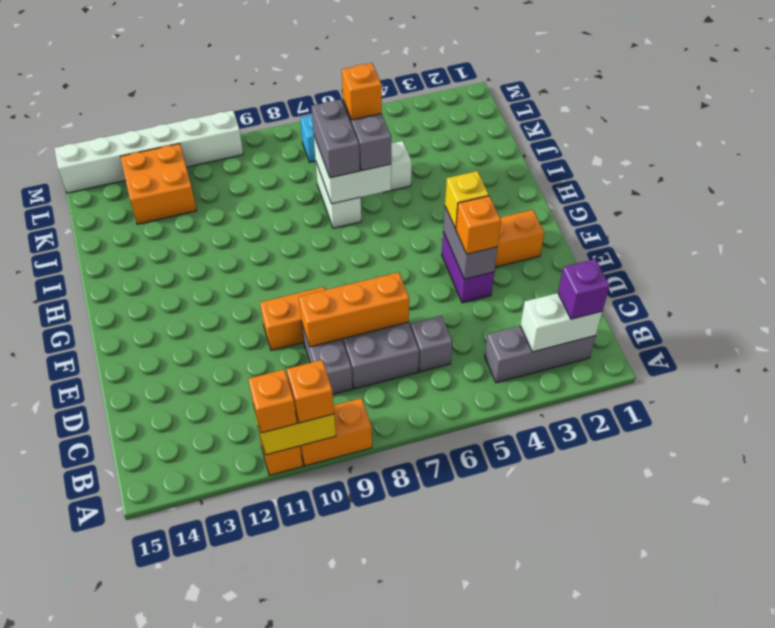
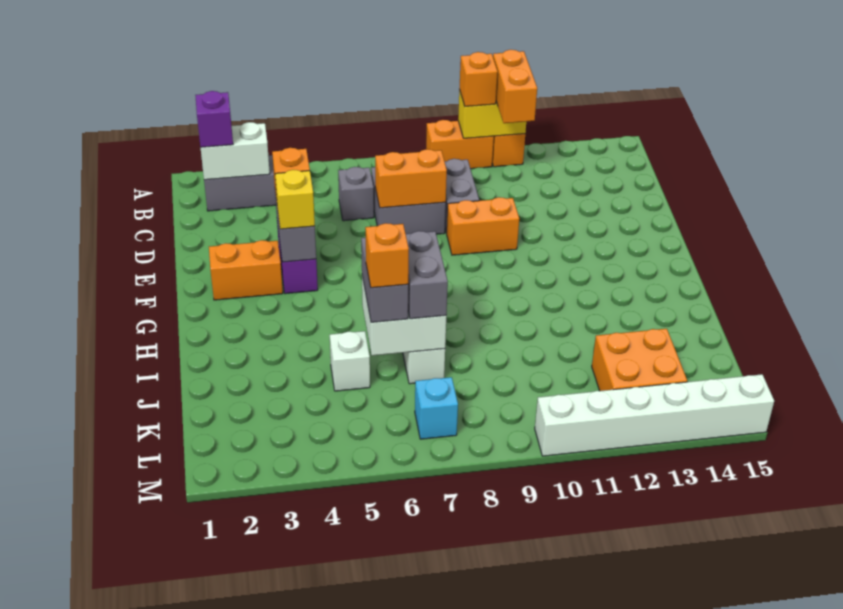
orange brick A11 level 3 -> orange brick A11:B11 level 3
orange brick D7:D9 level 2 -> orange brick D7:D8 level 2

